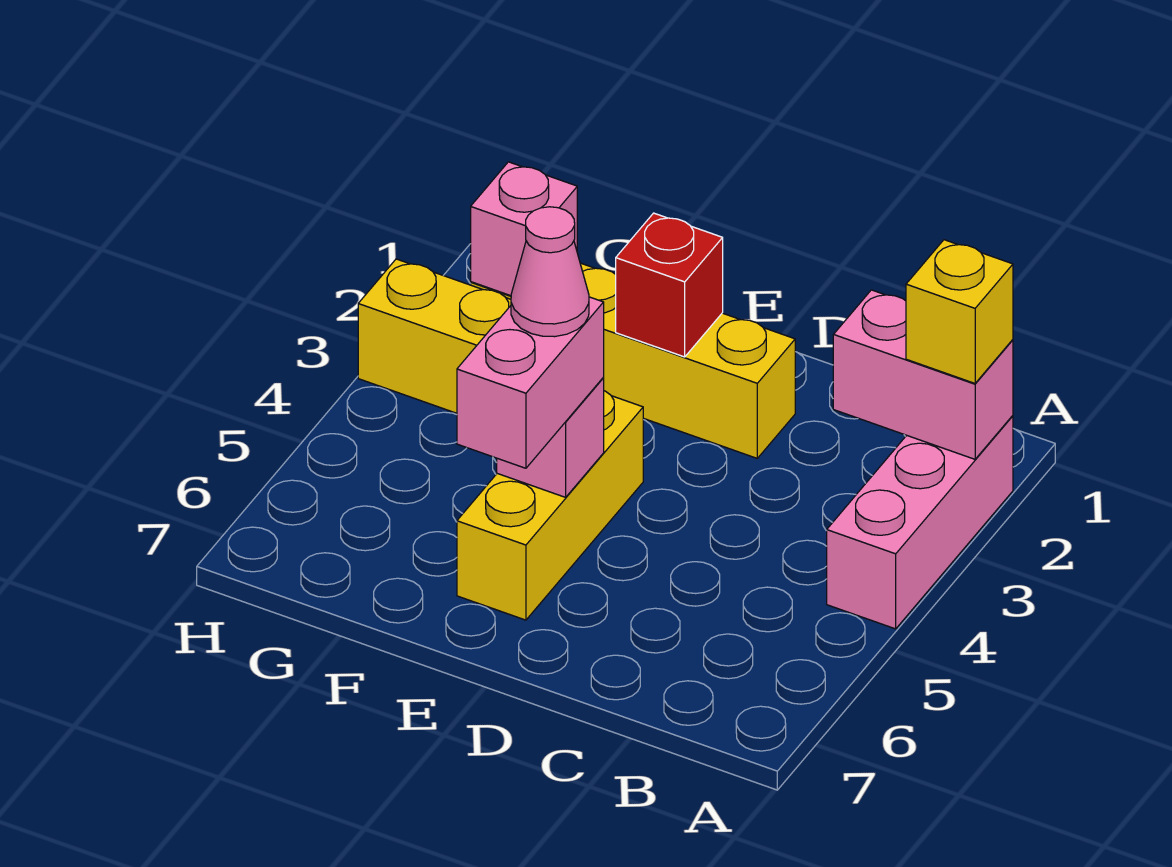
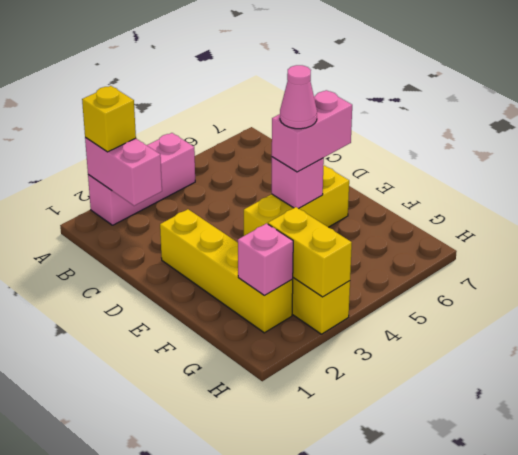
red brick E2 level 2 -> none
none -> yellow brick G3:H3 level 2

